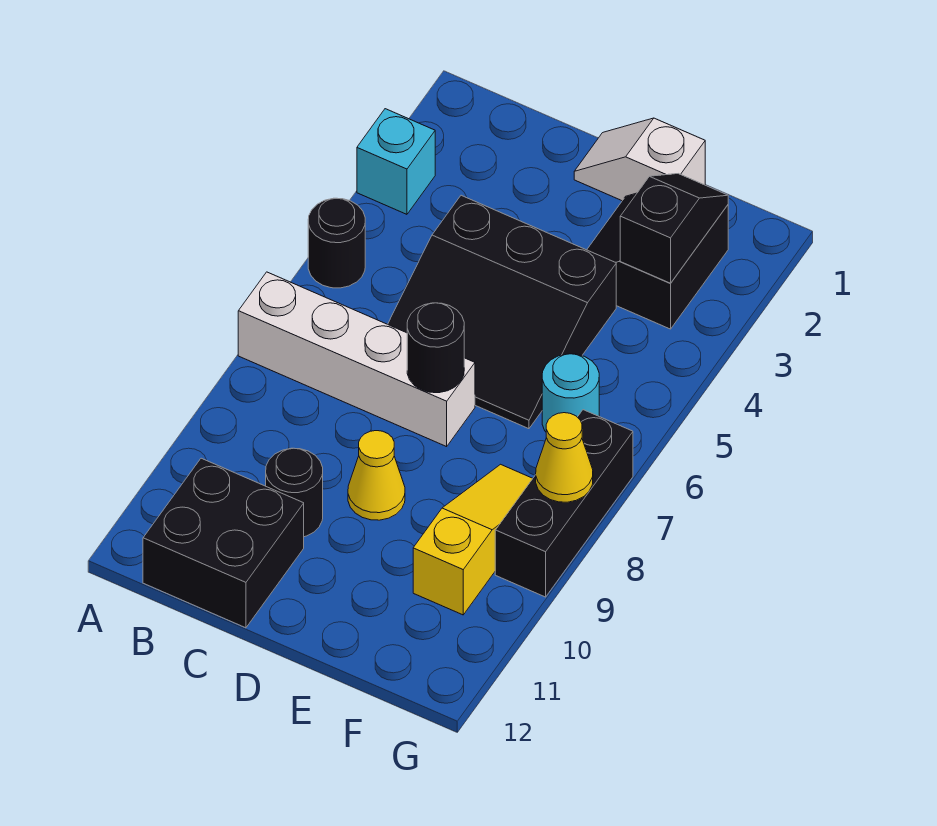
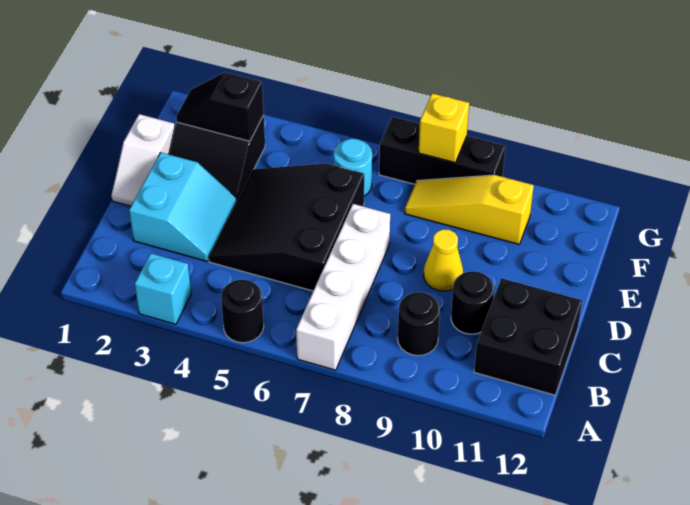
none -> cyan slope C2:D3 level 1 top 2
black slope C4:E6 level 1 top 4 -> black slope C4:E6 level 1 top 6
black round brick D7 level 2 -> black round brick B9 level 1
yellow cone G8 level 2 -> yellow brick G8 level 2

